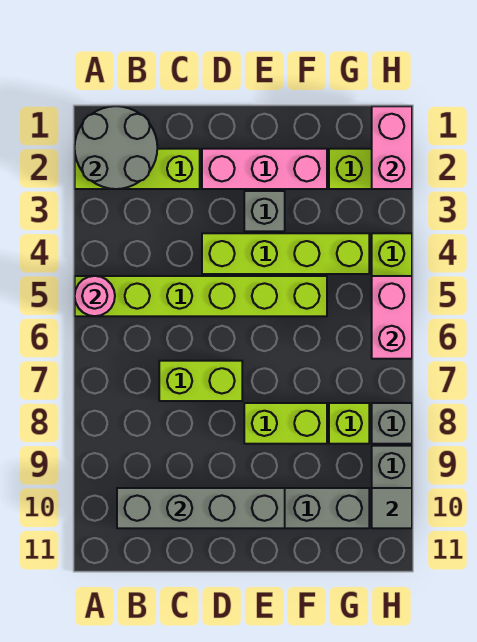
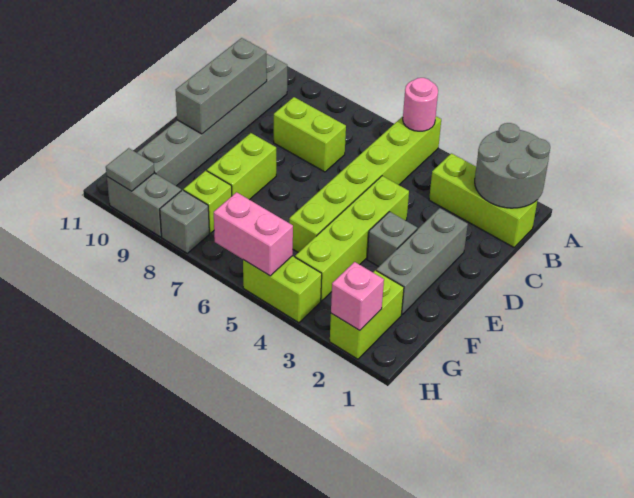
lime brick A2:C2 level 1 -> lime brick B1:B3 level 1
grey brick B10:E10 level 2 -> grey brick C10:E10 level 2
lime brick C7:D7 level 1 -> lime brick C7:C8 level 1
pink brick D2:F2 level 1 -> grey brick D2:F2 level 1
pink brick H1:H2 level 2 -> pink brick H2 level 2

